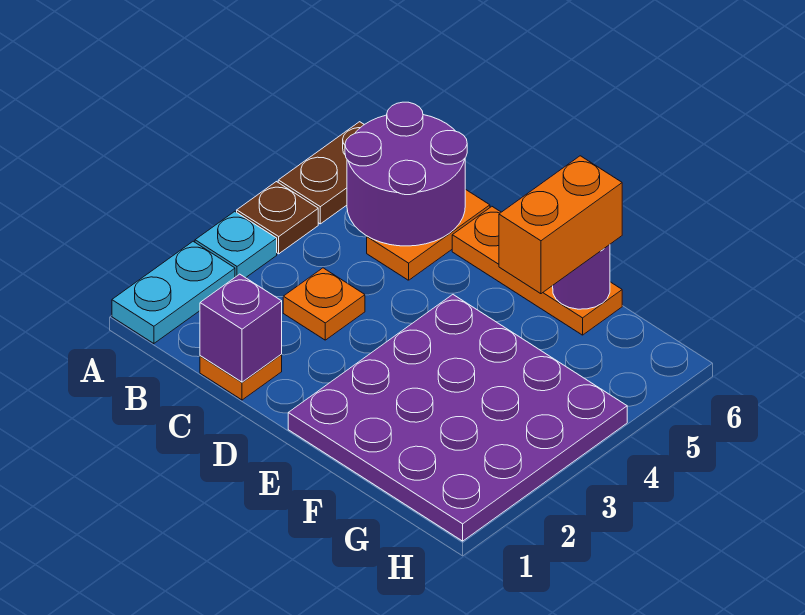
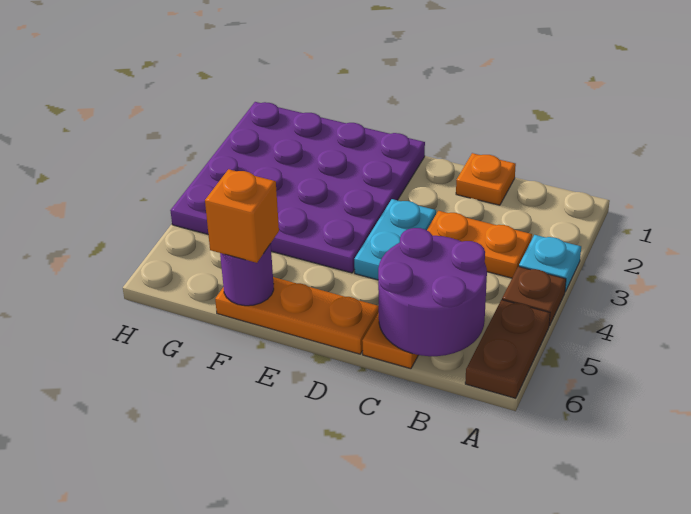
cyan plate A1:A2 level 1 -> cyan plate D3:D4 level 1
purple brick C1 level 2 -> none
orange plate C3 level 1 -> orange plate B3:C3 level 1
orange brick F5:F6 level 3 -> orange brick F6 level 3

